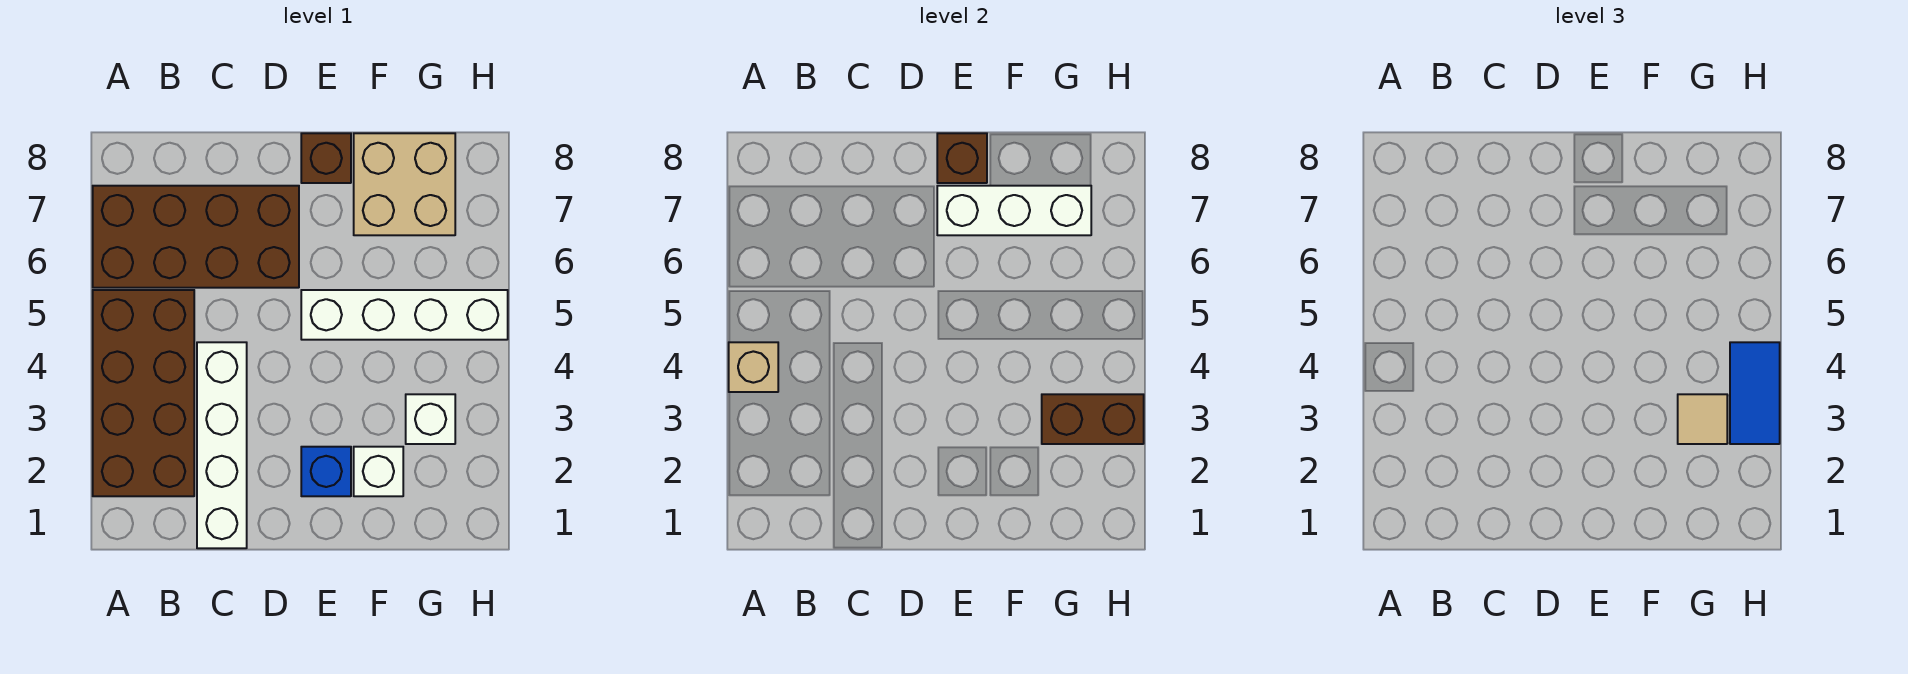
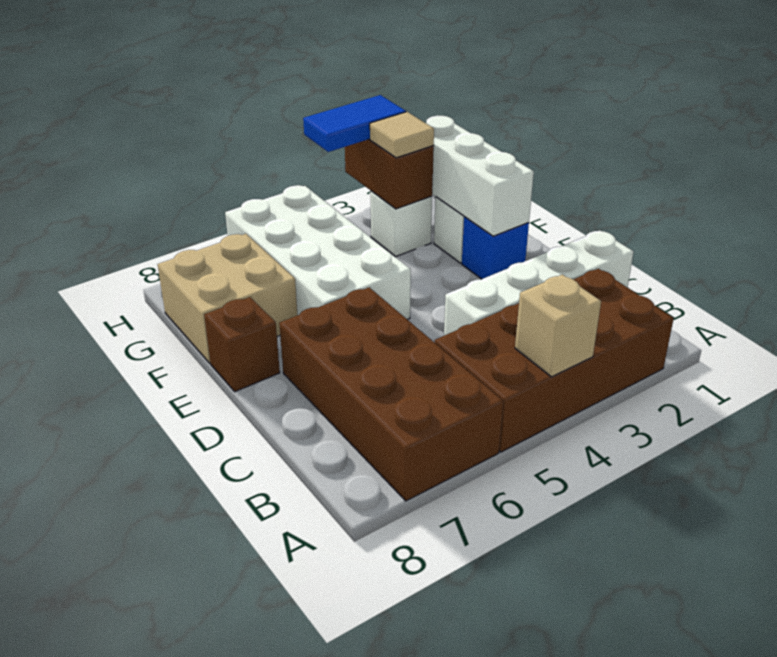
white brick E5:H5 level 1 -> white brick E5:H6 level 1
white brick E7:G7 level 2 -> white brick E2:G2 level 2
brown brick E8 level 2 -> none

